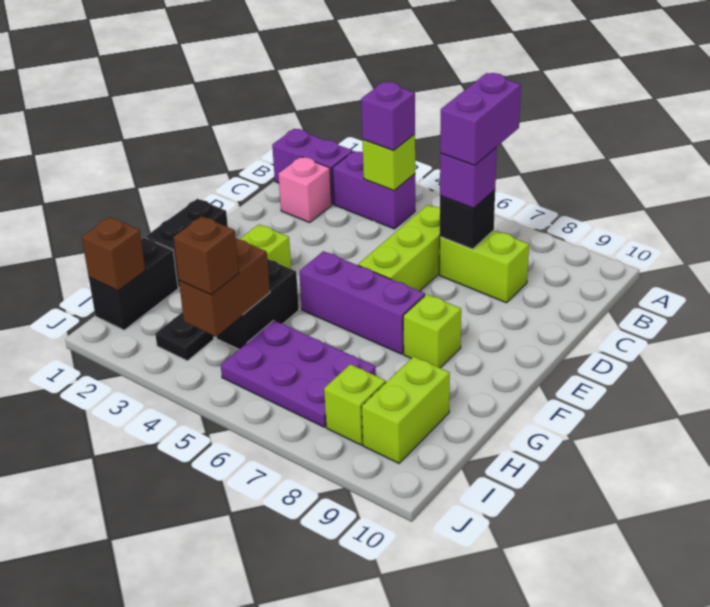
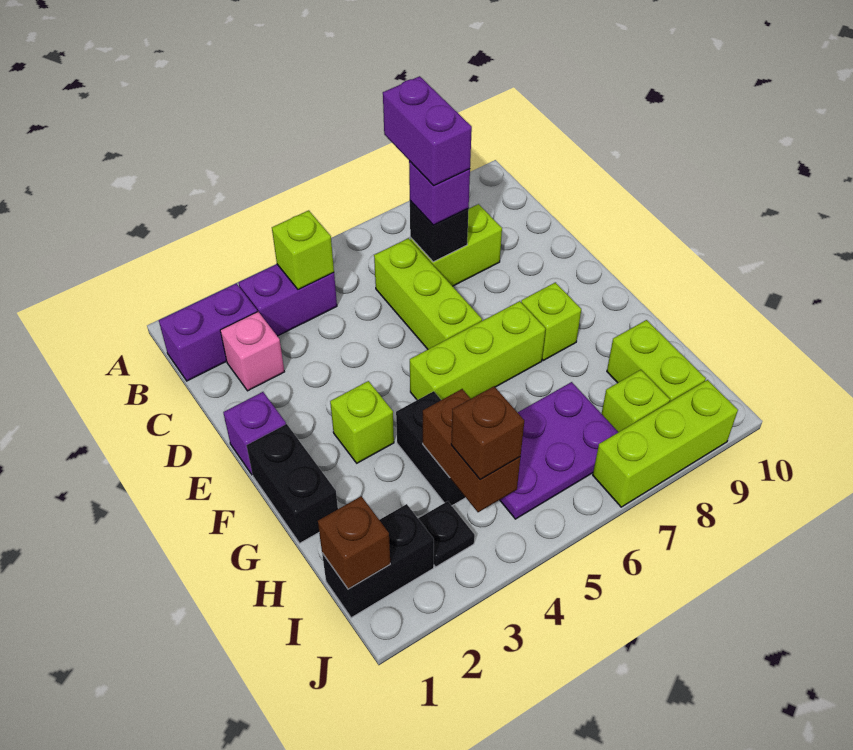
purple brick B4 level 3 -> purple brick E1 level 1
purple brick F5:F7 level 1 -> lime brick F5:F7 level 1
black brick H1:I1 level 1 -> black brick I1:I2 level 1
none -> lime brick J7:J9 level 1

